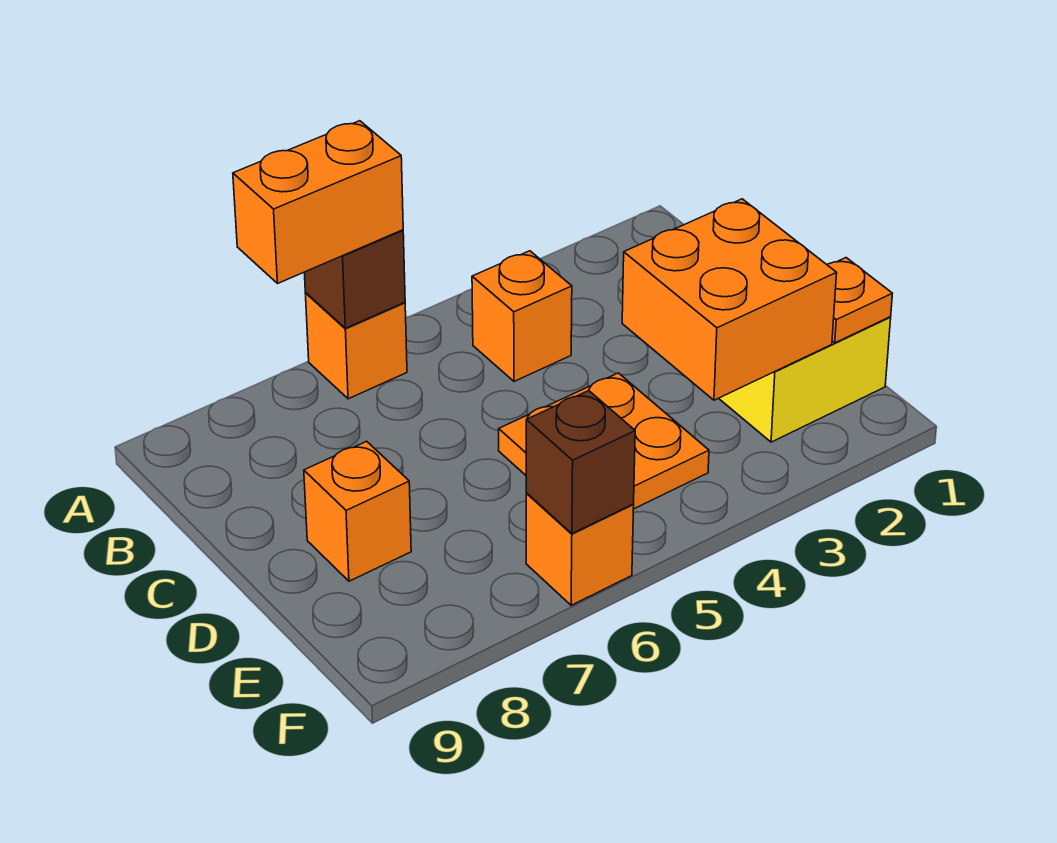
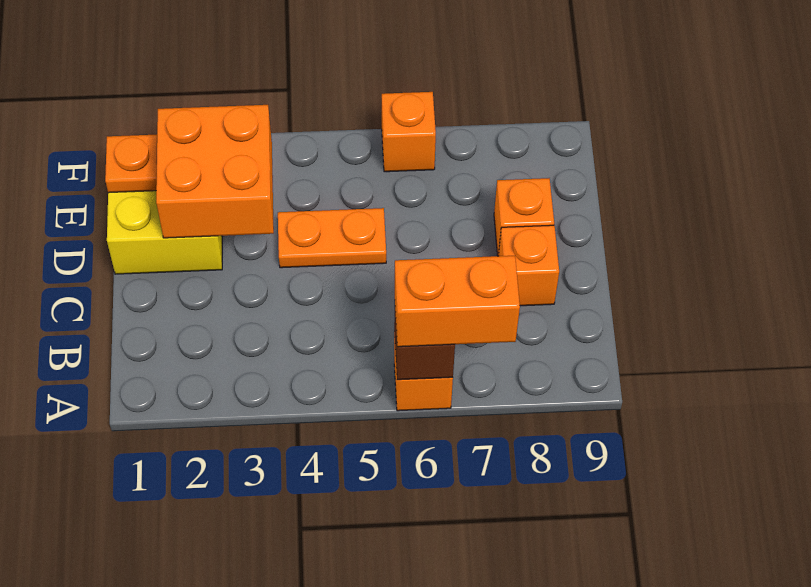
orange brick B4 level 1 -> orange brick C8 level 1
orange plate D4:E5 level 1 -> orange plate D4:D5 level 1
brown brick F6 level 2 -> none

